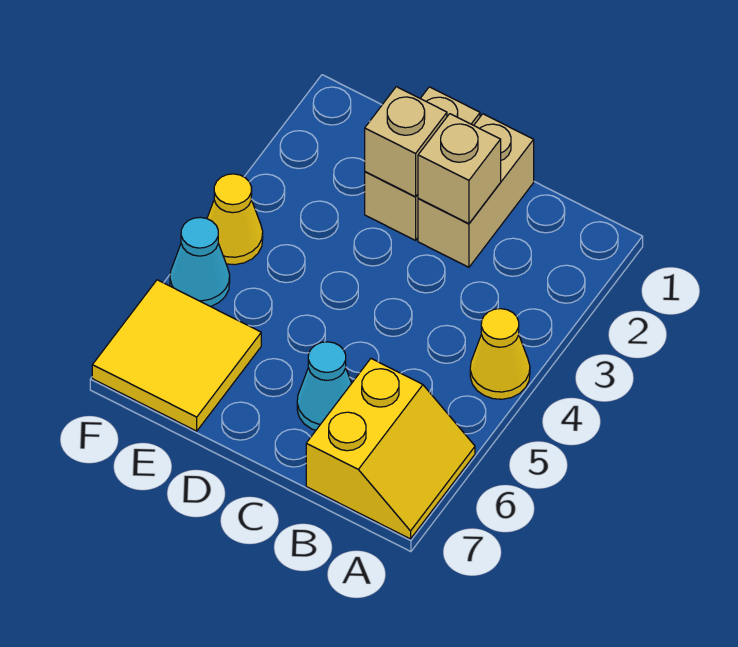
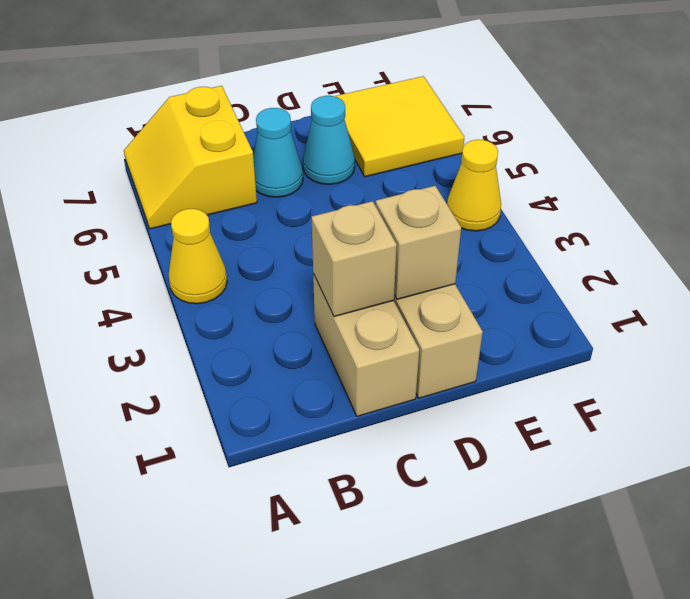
cyan cone F5 level 1 -> cyan cone D6 level 1

